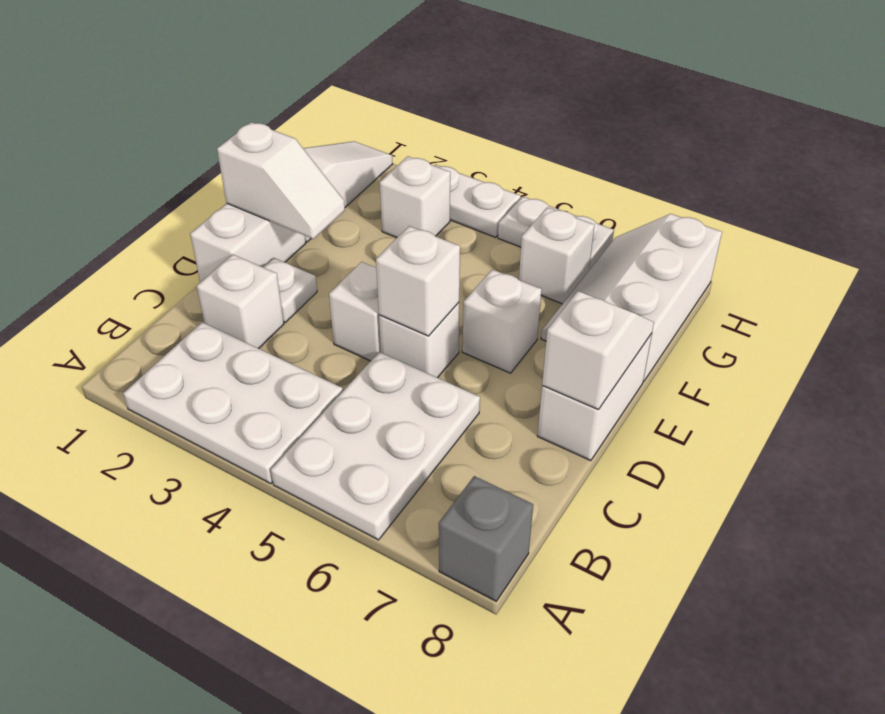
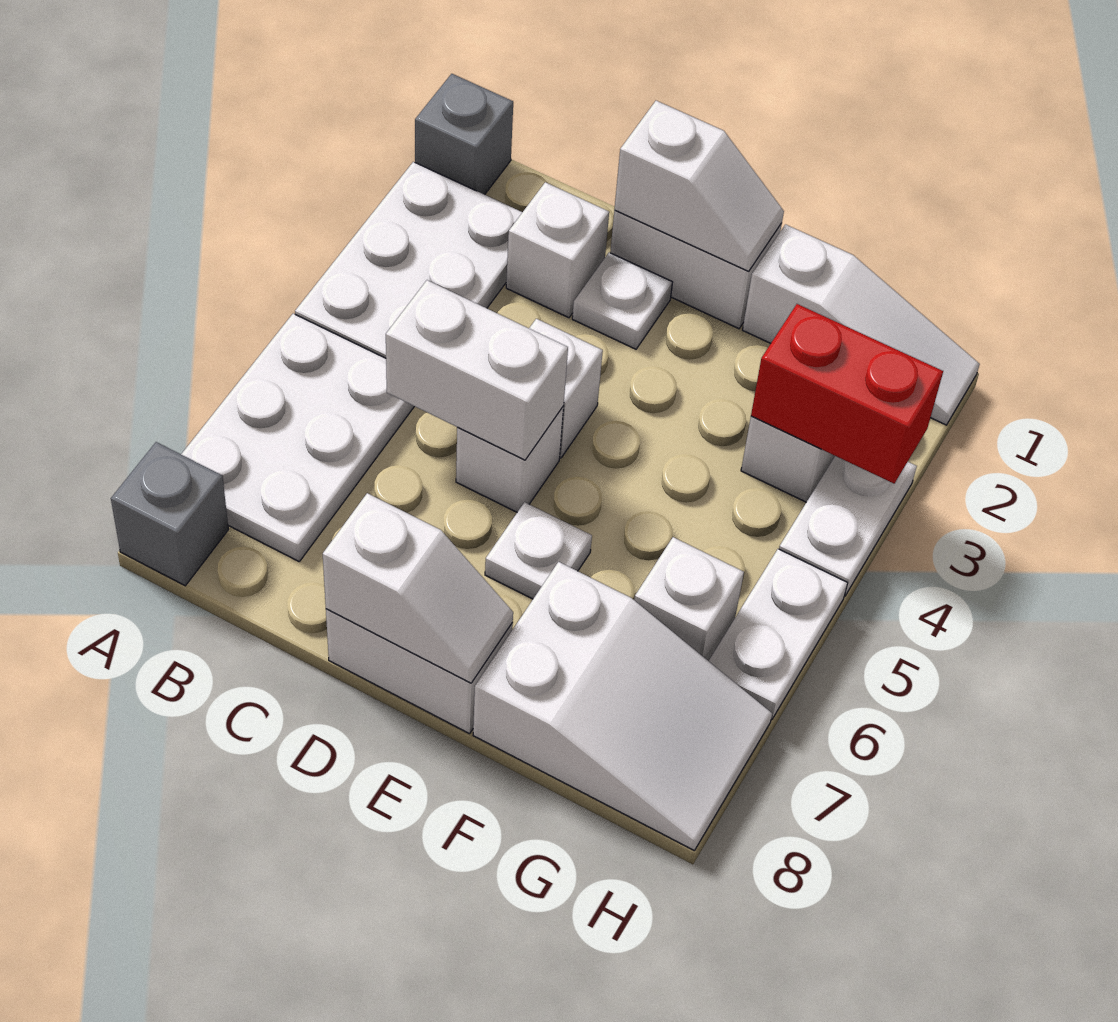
none -> grey brick A1 level 1
white plate A5:C6 level 1 -> white plate A5:B7 level 1
white brick D5 level 2 -> white brick C5:D5 level 2
white slope E1:E2 level 2 top 1 -> white slope D1:E1 level 2 top D
white brick E6 level 1 -> white plate E6 level 1
white slope F7:H8 level 1 top 8 -> white slope F7:H8 level 1 top F
none -> red brick G3:H3 level 2

